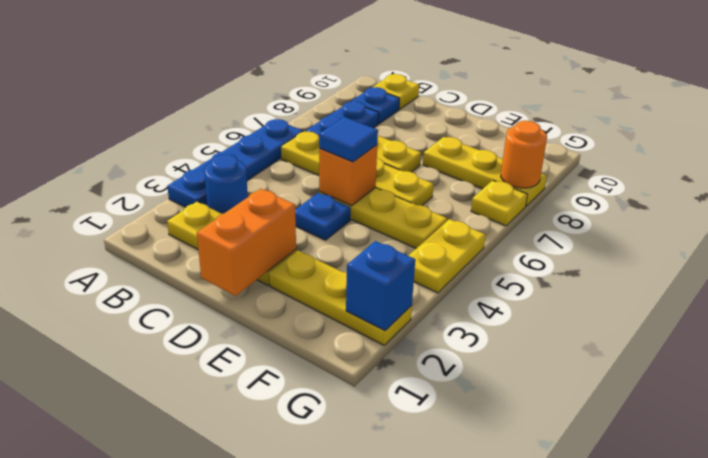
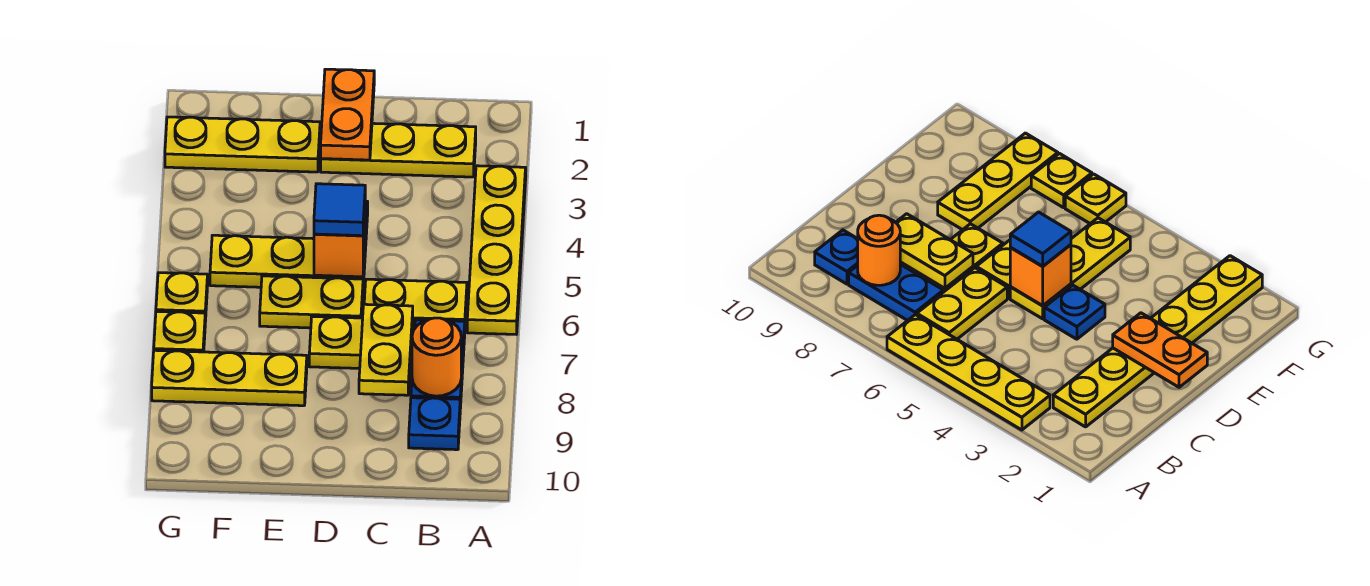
blue plate A3:A6 level 1 -> yellow plate A3:A6 level 1
blue round brick B3 level 1 -> none
yellow plate B10 level 1 -> yellow plate G6 level 1
orange brick D1:D2 level 2 -> orange plate D1:D2 level 2
blue brick G2 level 2 -> none
yellow plate G4:G5 level 1 -> yellow plate C7:C8 level 2
orange round brick G8 level 2 -> orange round brick B8 level 2

